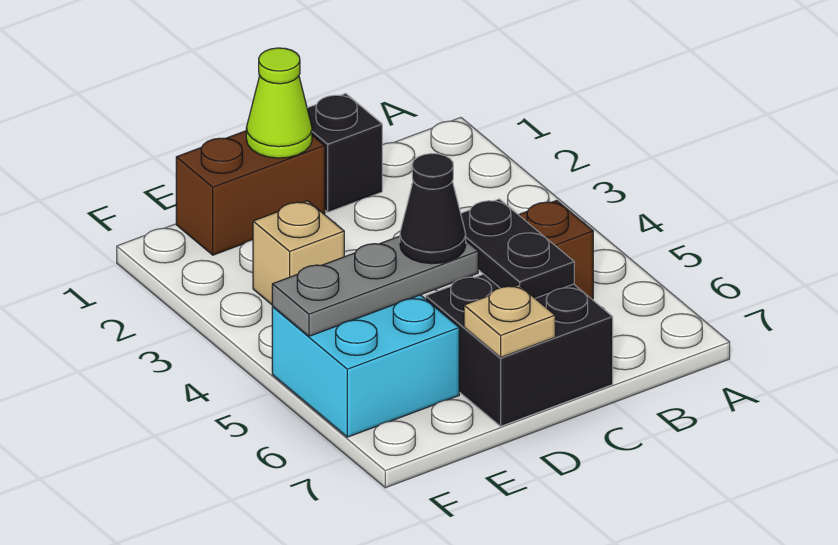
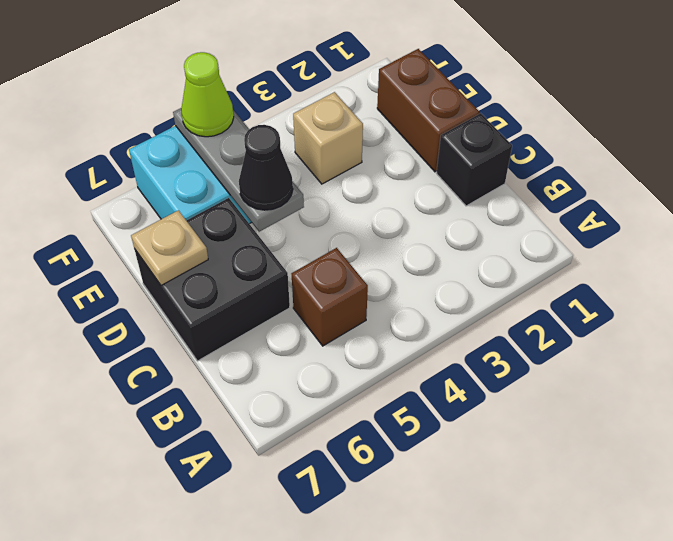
black plate C5:C6 level 2 -> none
lime cone D1 level 2 -> lime cone F5 level 3

